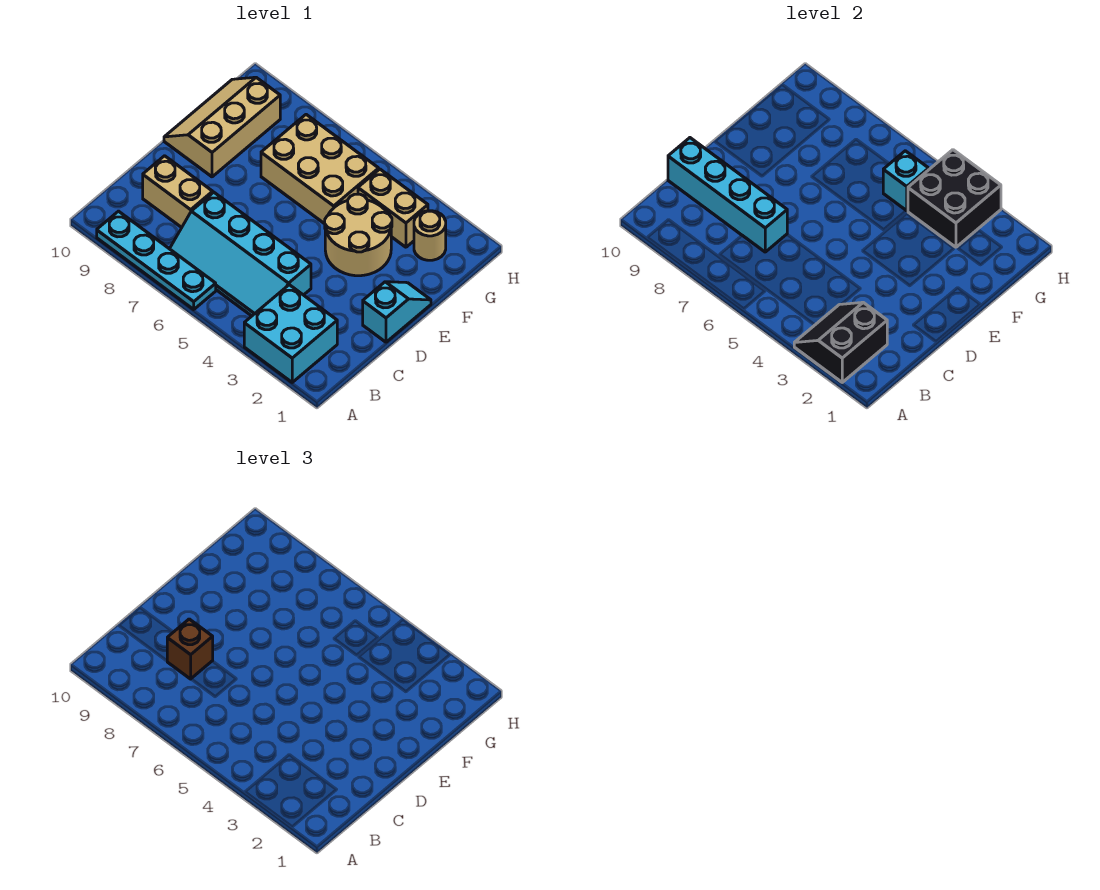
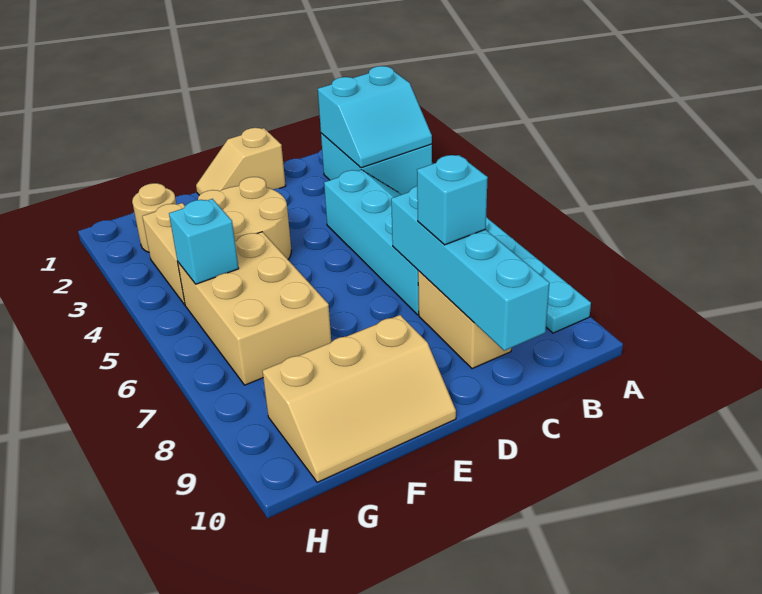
black slope A2:B3 level 2 top 2 -> cyan slope A2:B3 level 2 top 2
brown brick C8 level 3 -> cyan brick C8 level 3
cyan slope D1:E1 level 1 top D -> tan slope D1:E1 level 1 top D
black brick G3:H4 level 2 -> none

